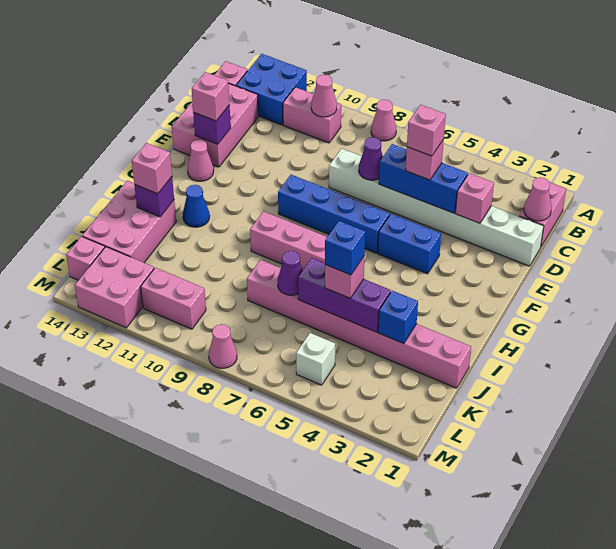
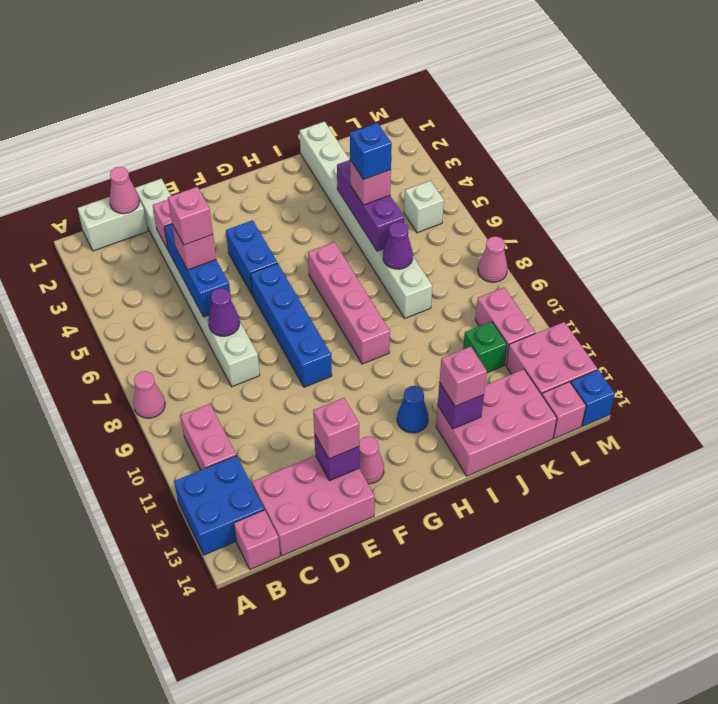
pink brick B1:C1 level 1 -> white brick B1:C1 level 1
pink cone B10 level 2 -> none
pink brick J1:J8 level 1 -> white brick J1:J8 level 1
blue brick J3 level 2 -> blue brick M14 level 1
none -> green brick K11 level 1

